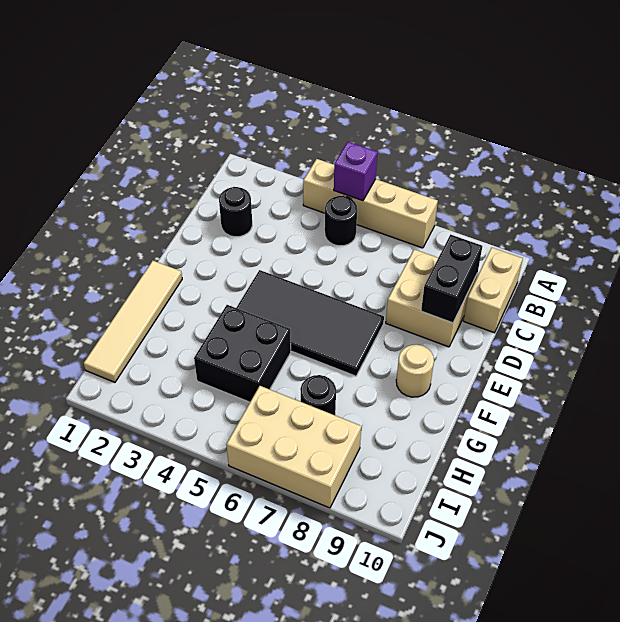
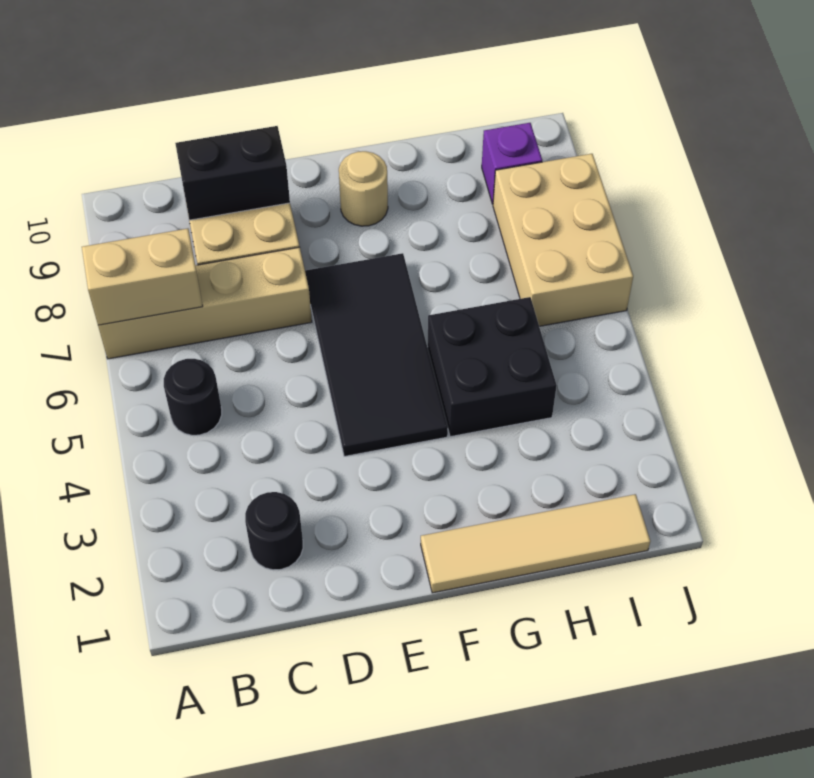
tan brick A4:A7 level 1 -> tan brick A7:D7 level 1
purple brick A5 level 2 -> purple brick I9 level 1
tan brick B10:C10 level 1 -> tan brick A7:B7 level 2
black round brick H7 level 1 -> none

